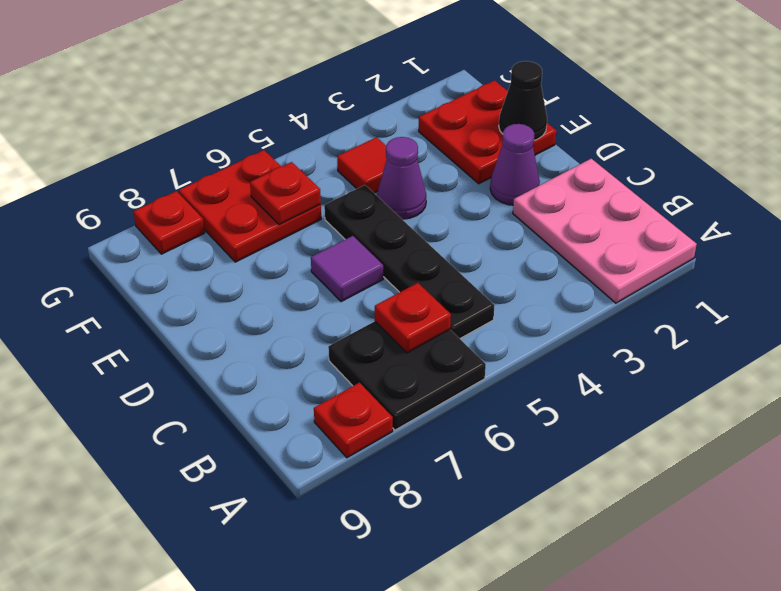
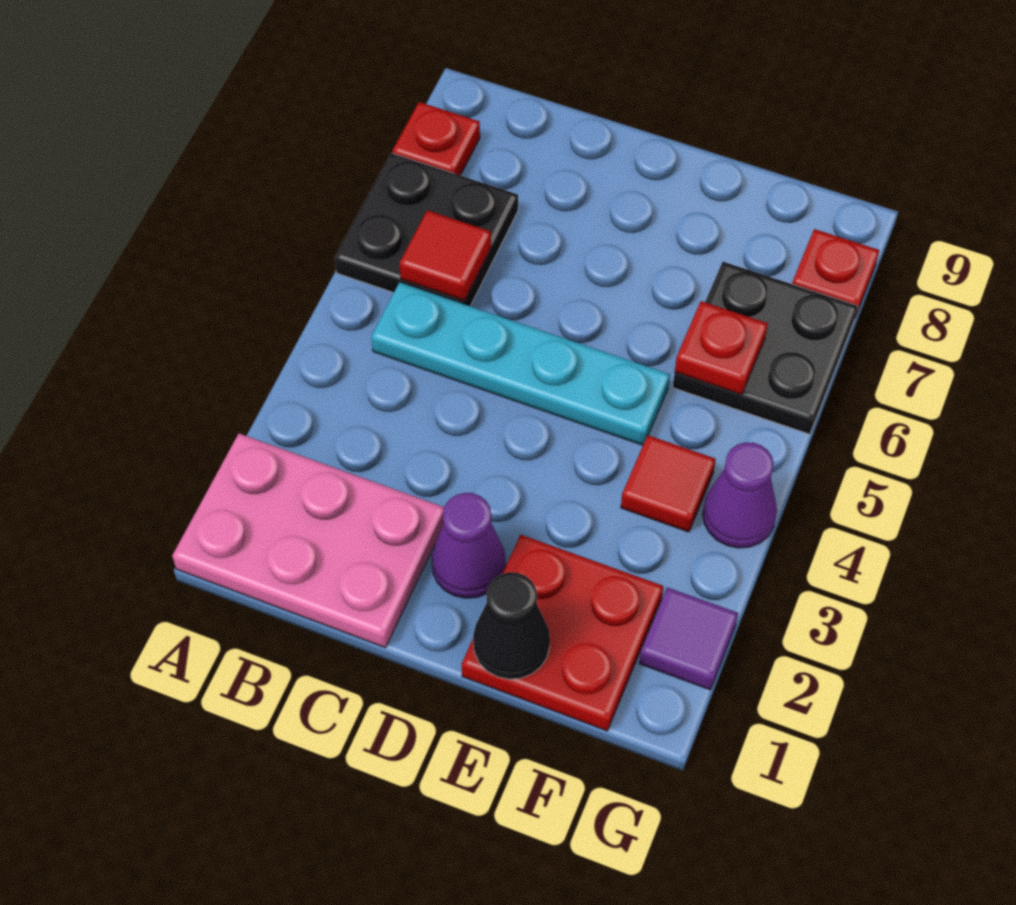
black plate B5:E5 level 1 -> cyan plate B5:E5 level 1
red plate B6 level 2 -> red tile B6 level 2
purple tile D6 level 1 -> purple tile G2 level 1
purple cone E4 level 1 -> purple cone G4 level 1
red plate F6:G7 level 1 -> black plate F6:G7 level 1

